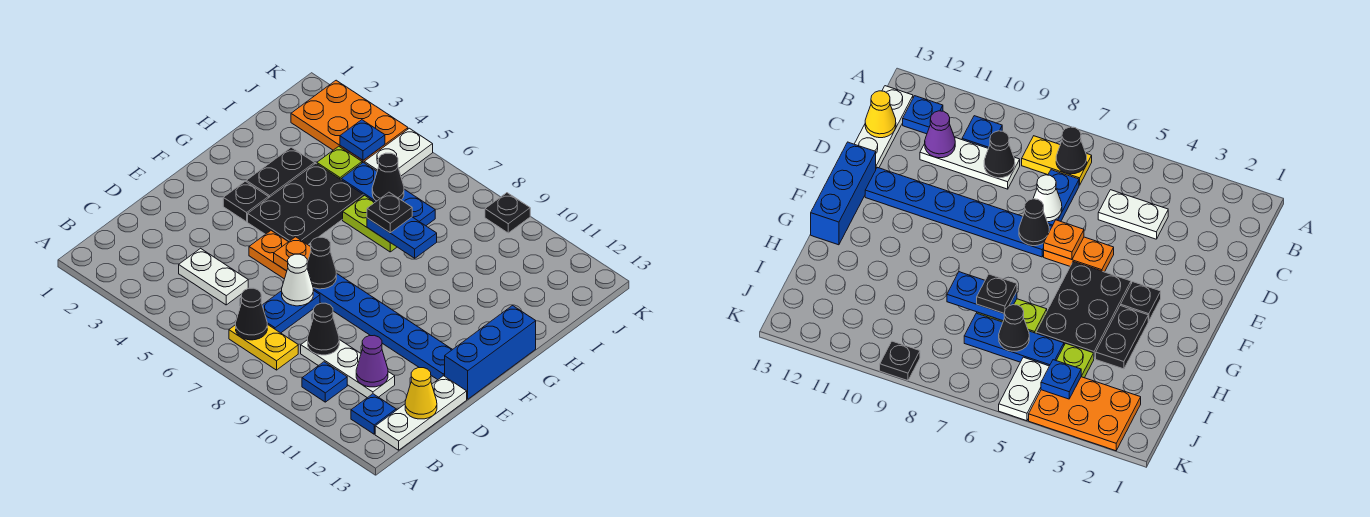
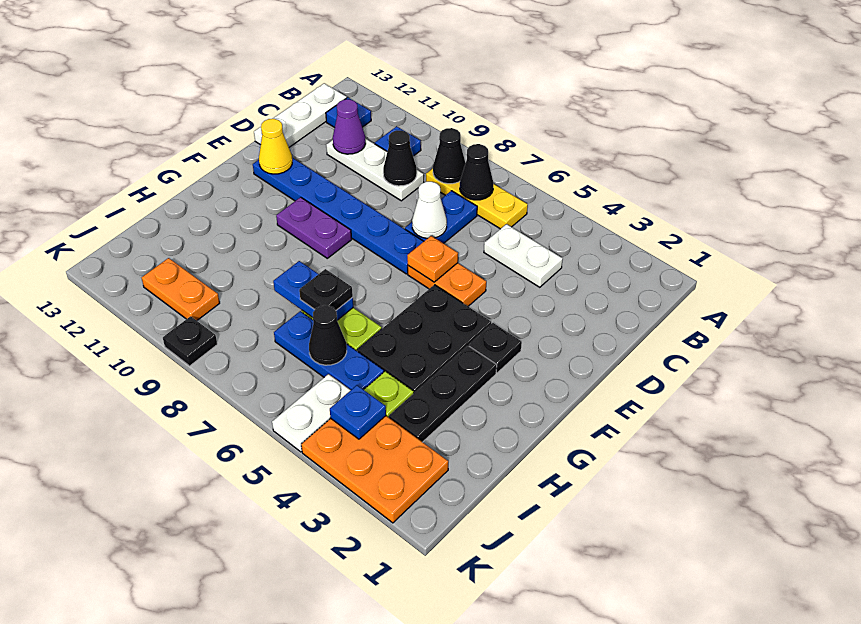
yellow plate B7:B8 level 1 -> yellow plate B6:B8 level 1
yellow cone C13 level 2 -> yellow cone E12 level 2
black cone E7 level 2 -> black cone B8 level 2
blue brick E13:G13 level 1 -> none
none -> purple plate F9:F10 level 1
black plate G3:H3 level 1 -> black plate G3:I3 level 1
none -> orange plate J10:J11 level 1

